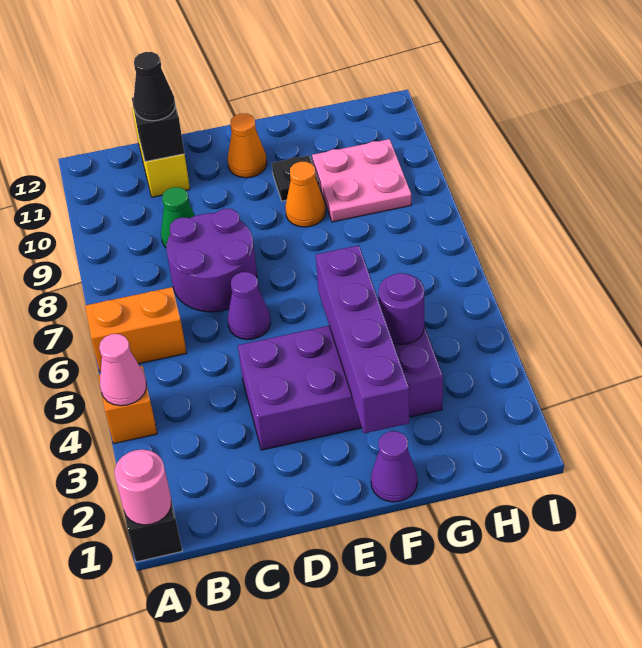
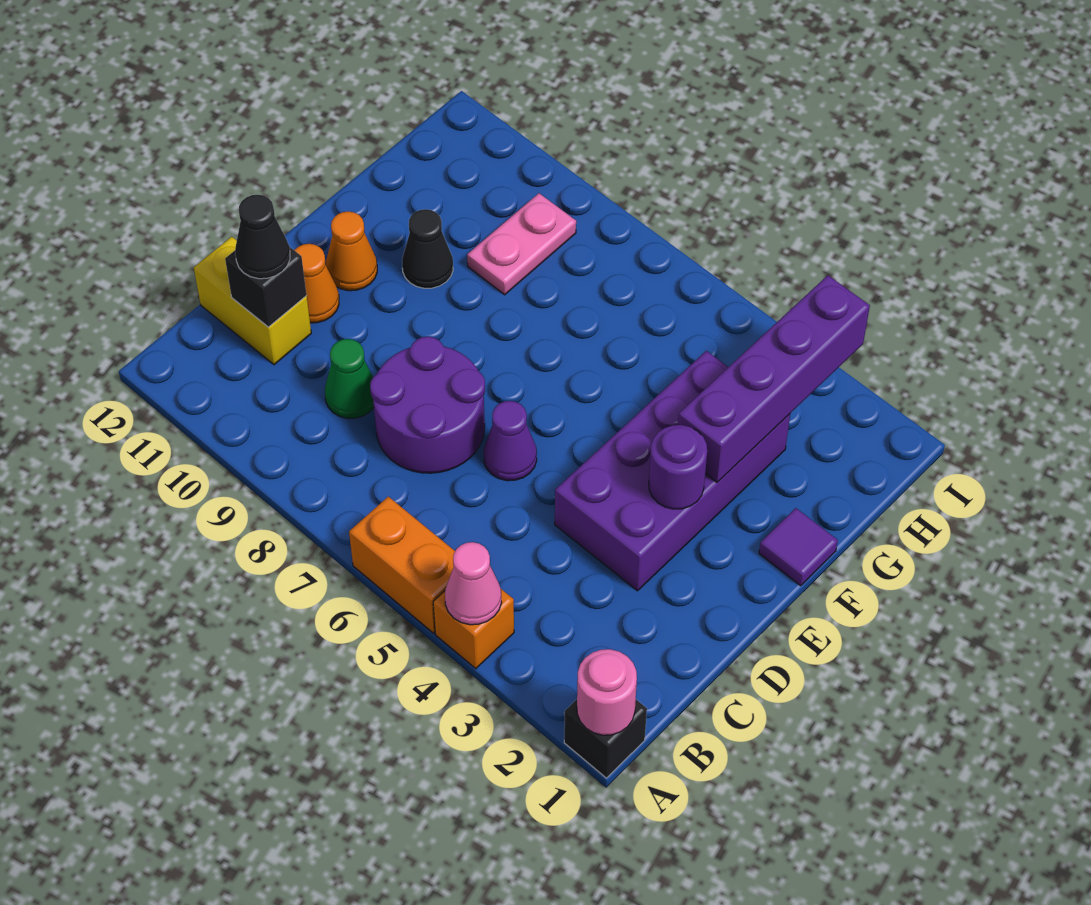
orange brick A6:B6 level 1 -> orange brick A5:A6 level 1
purple cone F1 level 1 -> purple tile F1 level 1
purple brick F2:F5 level 2 -> purple brick F3:I3 level 2
orange cone F9 level 1 -> orange cone D11 level 1
black plate F10 level 1 -> black cone F10 level 1
purple round brick G4 level 2 -> purple round brick E3 level 2
pink plate G9:H10 level 1 -> pink plate G9:H9 level 1

